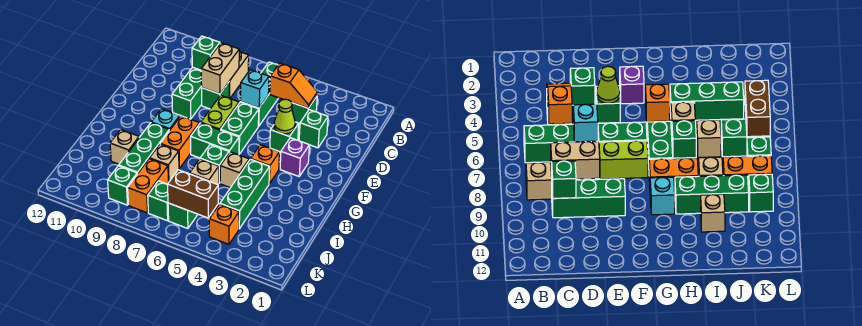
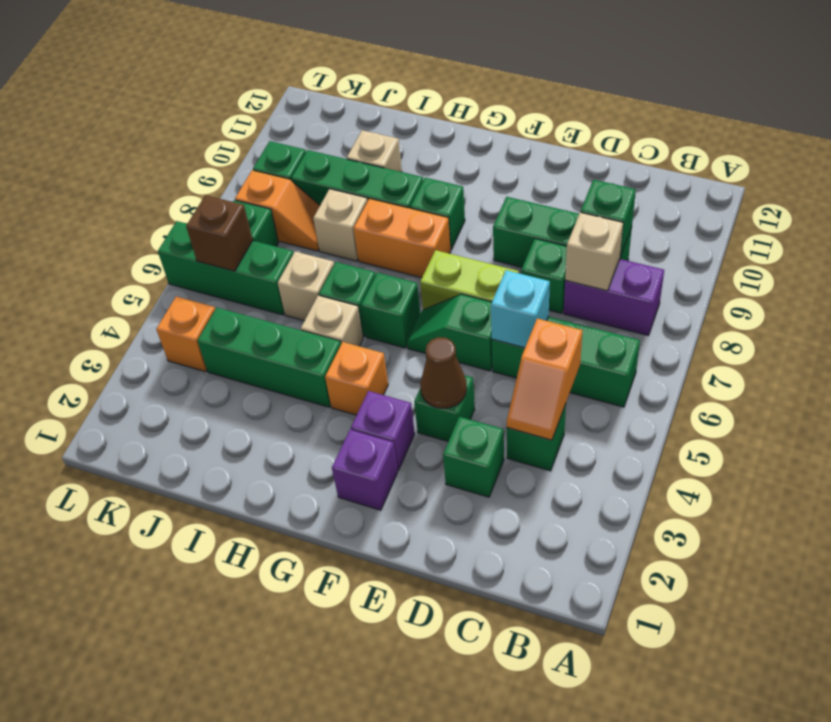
tan brick B8:C8 level 1 -> purple brick B8:C8 level 1
tan brick C8:D8 level 2 -> tan brick C8 level 2
lime cone E4 level 2 -> brown cone E4 level 2
green brick E6:F6 level 1 -> green slope E6:F6 level 1 top E
none -> purple brick F2 level 1
green brick G6:G7 level 1 -> green brick G6 level 1
cyan brick G9 level 1 -> green brick G9 level 1
green brick J6:K6 level 1 -> green brick J6:L6 level 1
orange brick J8:K8 level 1 -> orange slope J8:K8 level 1 top K
brown brick K5:K6 level 2 -> brown brick K6 level 2

